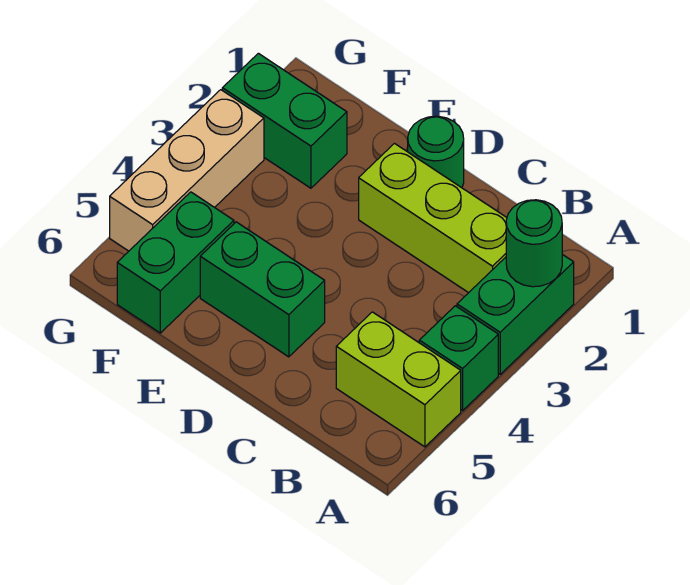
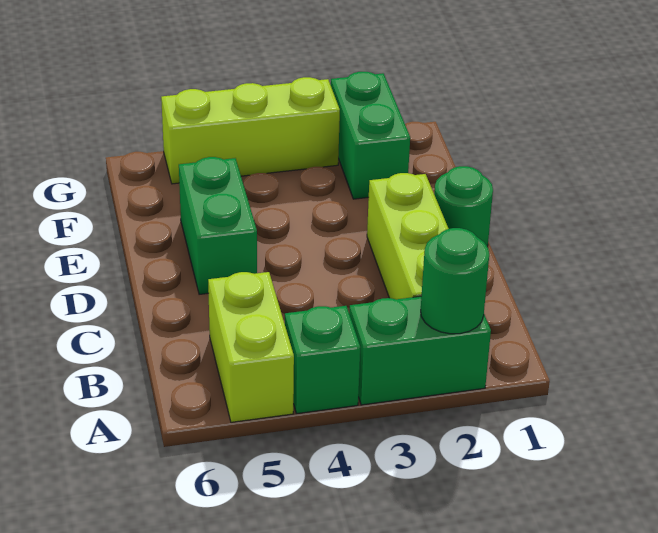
green brick F5:F6 level 1 -> none
tan brick G3:G5 level 1 -> lime brick G3:G5 level 1

